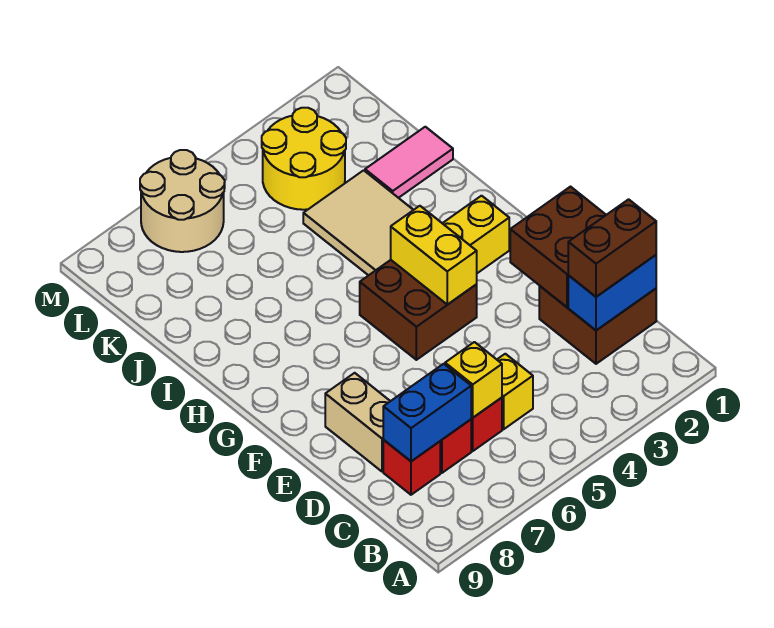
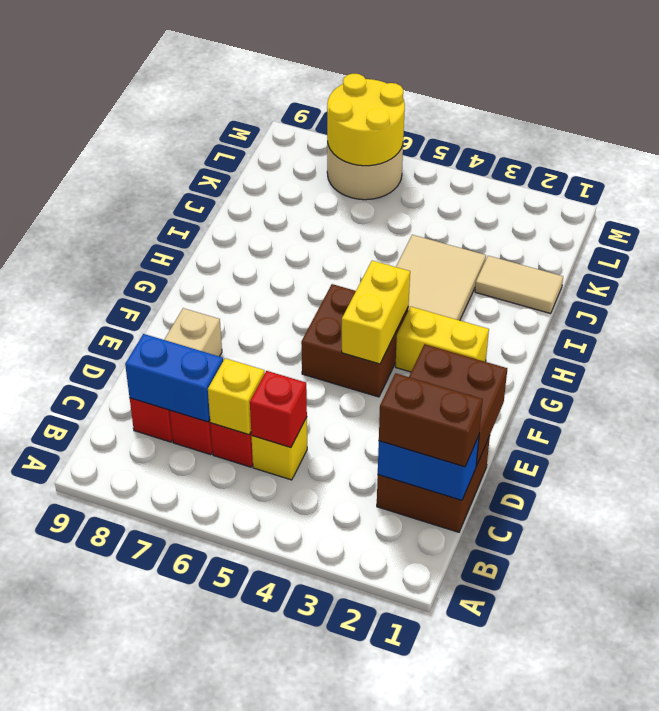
none -> red brick C5 level 2
pink tile J1:J2 level 1 -> tan tile J1:J2 level 1
yellow round brick K3:L4 level 1 -> yellow round brick L6:M7 level 2

